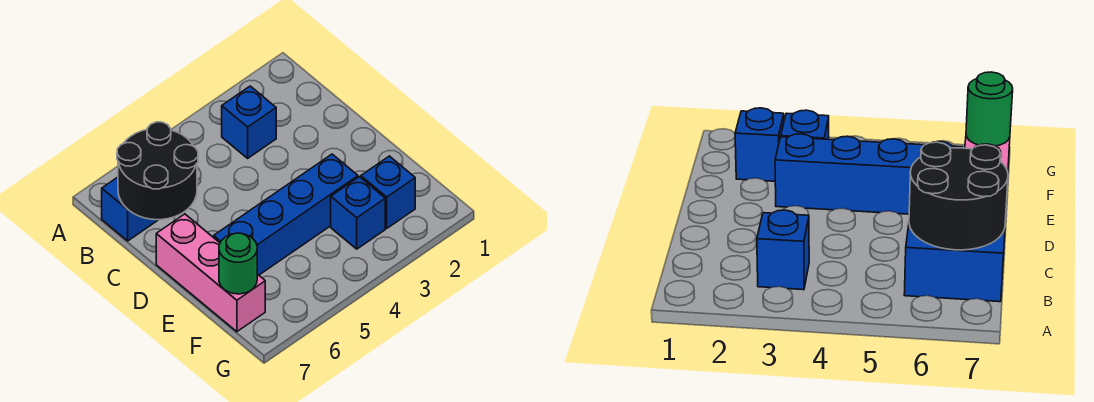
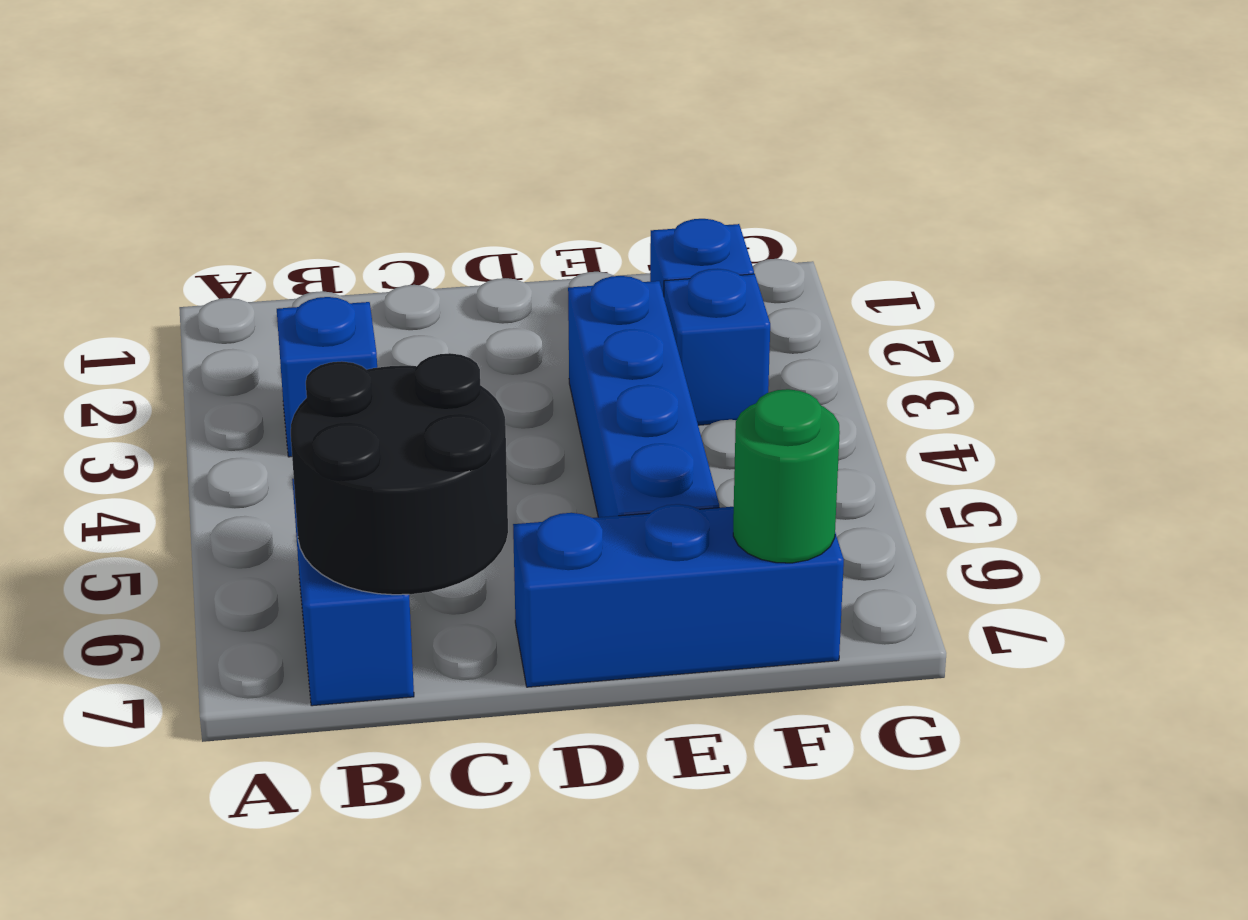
pink brick D7:F7 level 1 -> blue brick D7:F7 level 1

